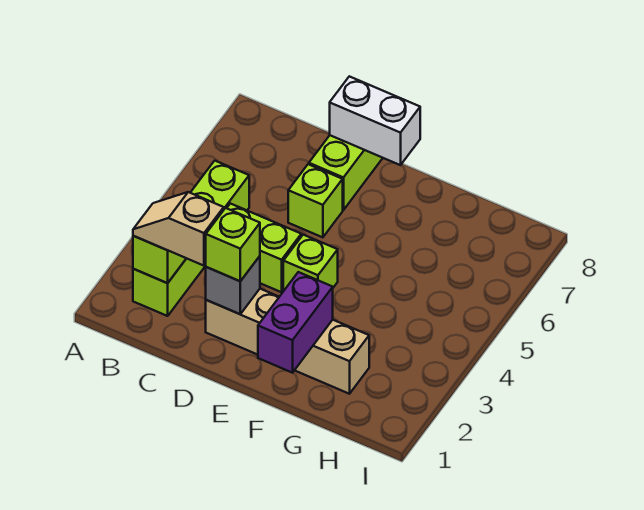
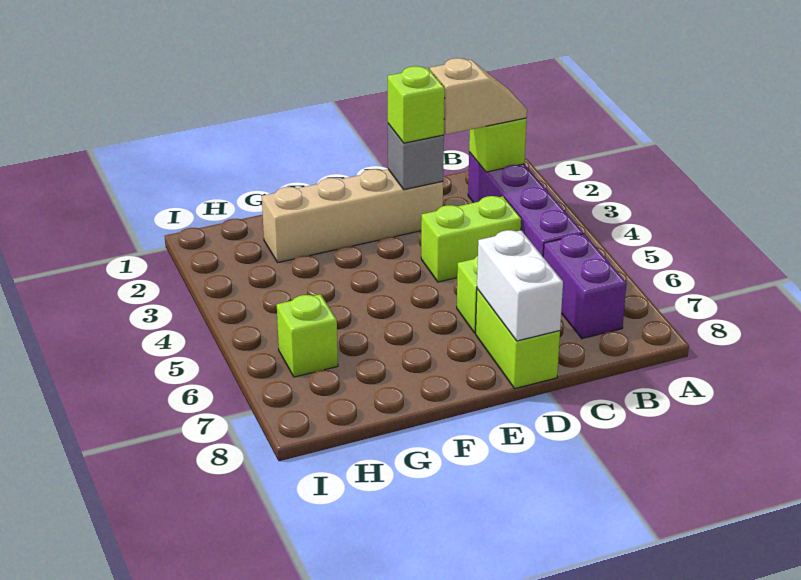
lime brick B2:B5 level 1 -> purple brick B2:B5 level 1
white brick D8:E8 level 2 -> white brick D7:D8 level 2
lime brick E4 level 1 -> lime brick H6 level 1
purple brick F1:F2 level 2 -> purple brick B6:B7 level 1

